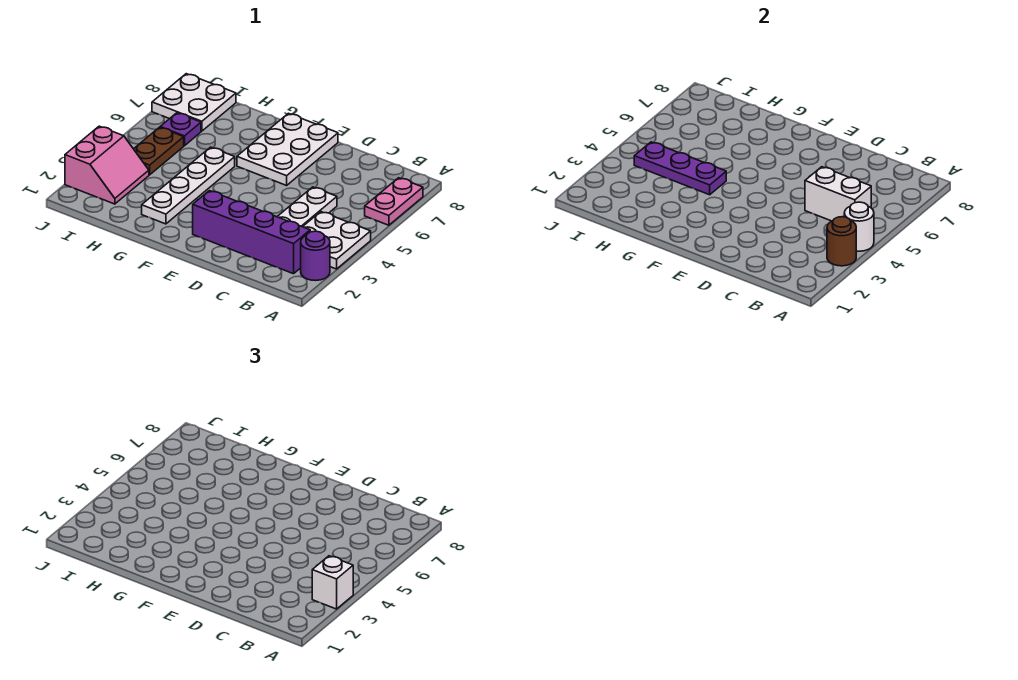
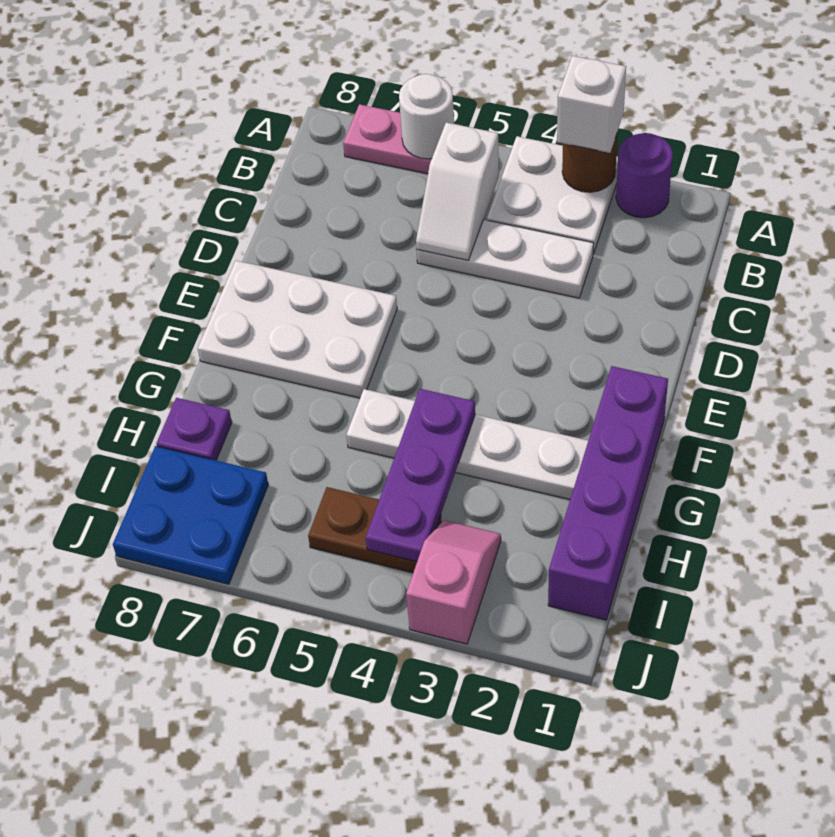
white round brick A4 level 2 -> white round brick A6 level 2
purple brick B2:E2 level 1 -> purple brick F1:I1 level 1
white brick B5:C5 level 2 -> white slope B5:C5 level 2 top B
pink slope I2:J3 level 1 top J -> pink slope I3:J3 level 1 top J
purple plate I6 level 1 -> purple plate H8 level 1
white plate I7:J8 level 1 -> blue plate I7:J8 level 1

